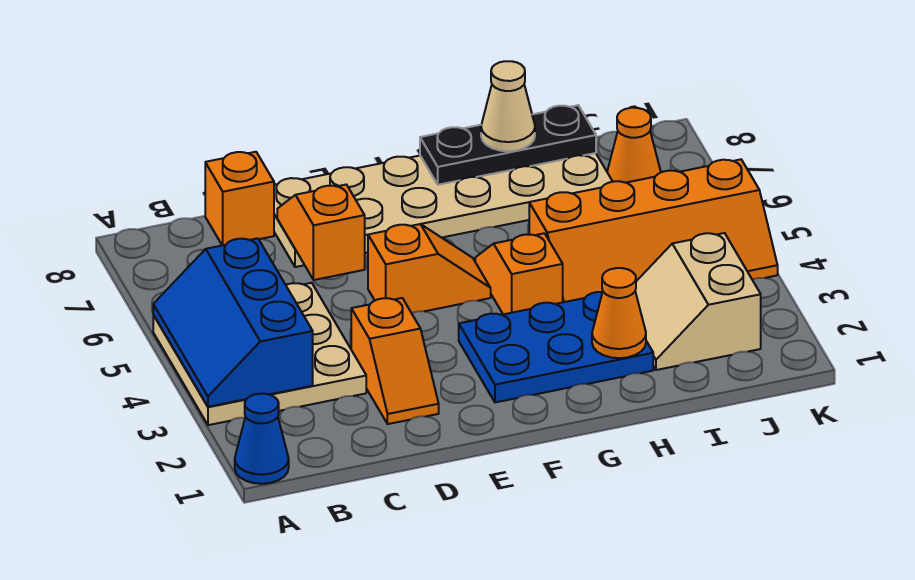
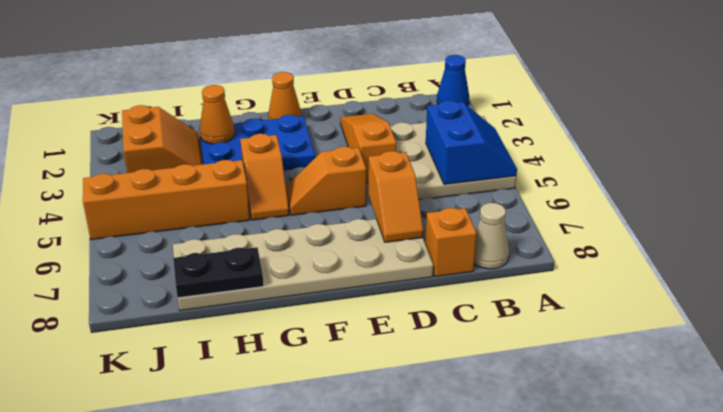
blue slope A3:B5 level 2 top B -> blue slope A4:B5 level 2 top B
orange slope D2:D3 level 1 top 3 -> orange slope D2:D4 level 1 top 4
black plate G8:I8 level 2 -> black plate H8:I8 level 2
tan cone H8 level 3 -> tan cone B8 level 1
tan slope I2:J3 level 1 top J -> orange slope I2:J3 level 1 top J
orange cone J7 level 1 -> orange cone F1 level 1

